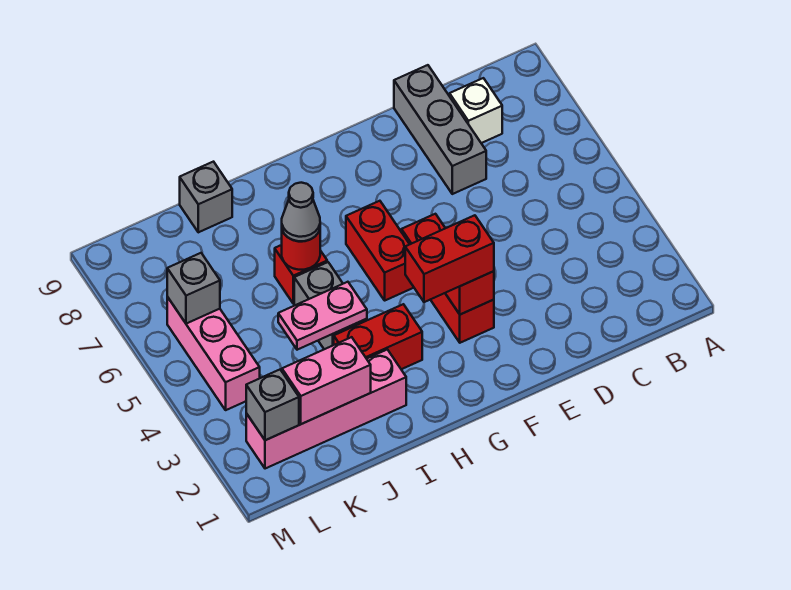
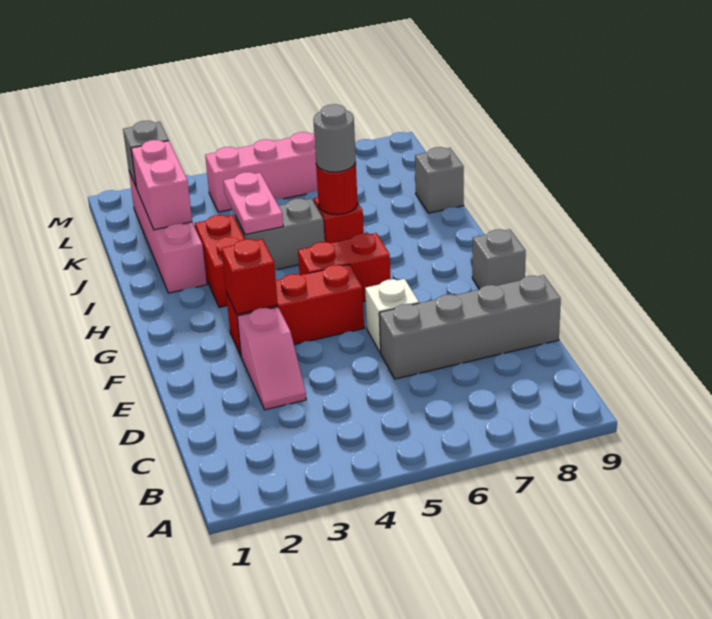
white brick C8 level 1 -> white brick E6 level 1
none -> pink slope D3:E3 level 1 top E
grey brick D7:D9 level 1 -> grey brick D6:D9 level 1
red brick F3:G3 level 3 -> none
grey cone I6 level 3 -> grey round brick I6 level 3
grey brick L6 level 2 -> grey brick F9 level 1

